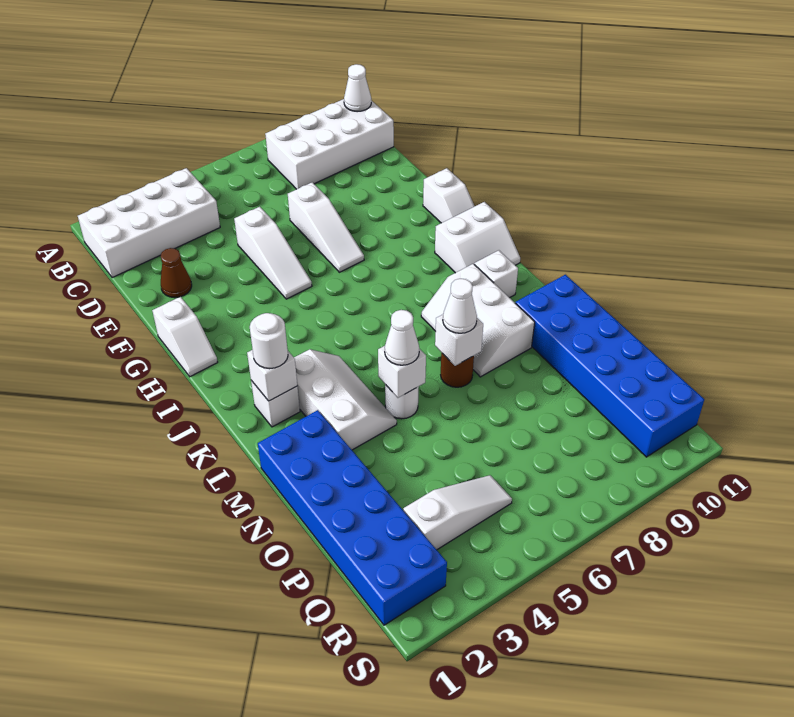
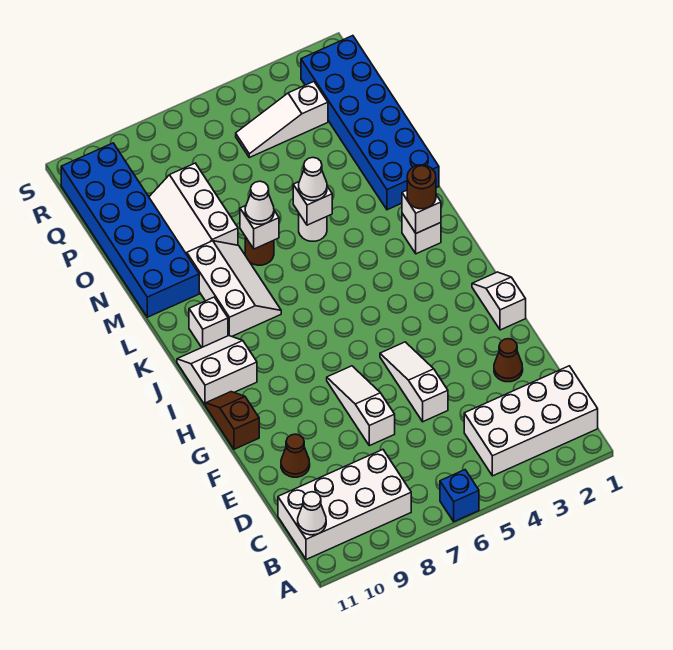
none -> blue brick A6 level 1
none -> brown cone E10 level 1
white slope G11:H11 level 1 top G -> brown slope G11:H11 level 1 top G
white round brick K2 level 3 -> brown round brick K2 level 3
white slope K3:M4 level 1 top 3 -> white slope N8:P9 level 1 top 8

